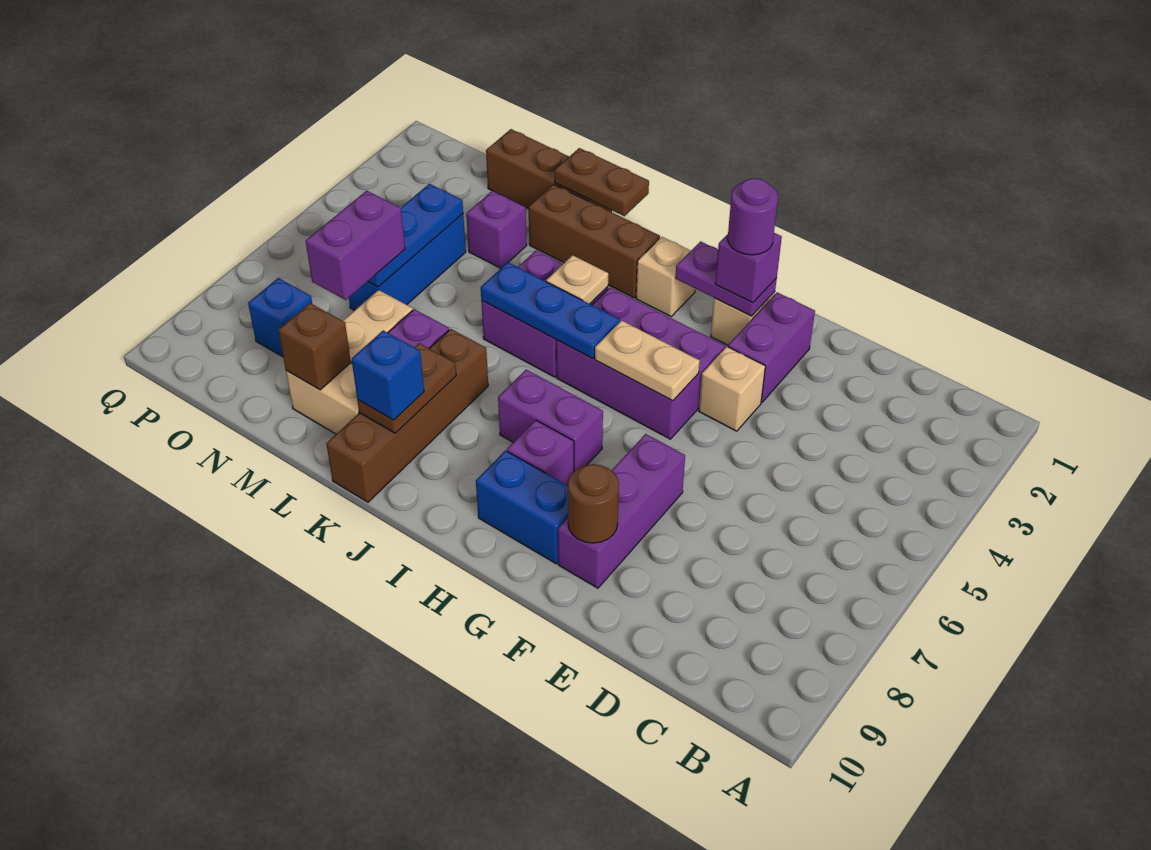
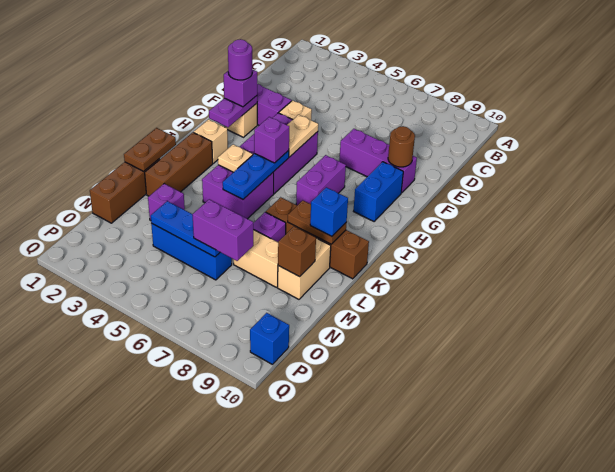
purple brick H8 level 1 -> purple brick I5 level 3
blue brick O8 level 1 -> blue brick P10 level 1

